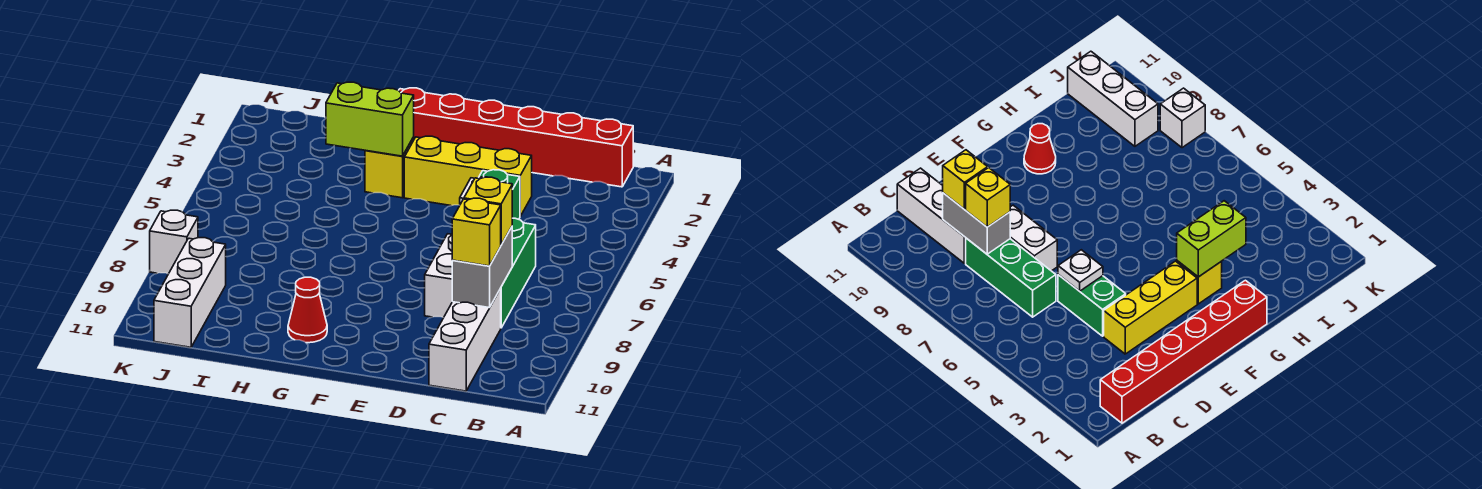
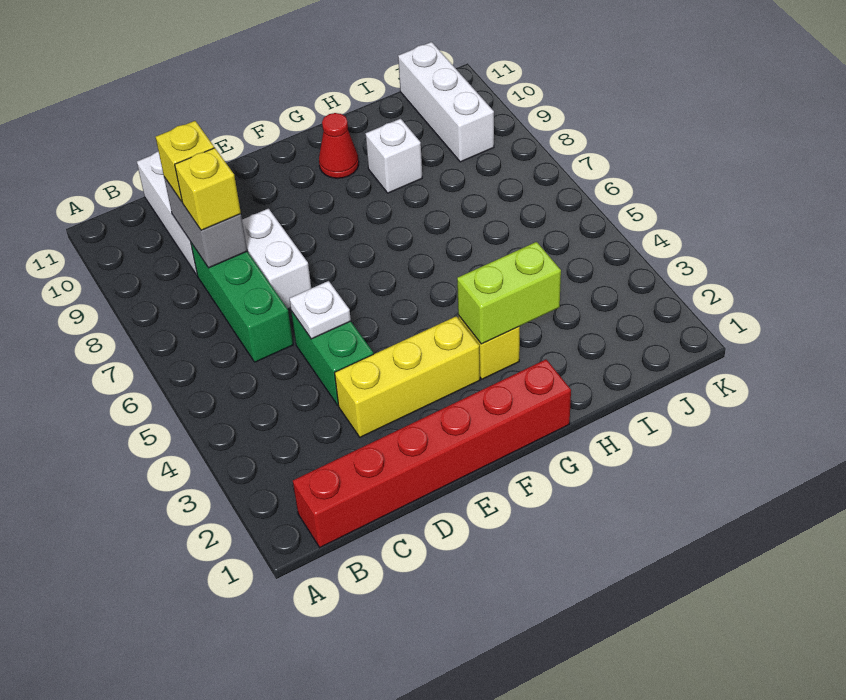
white brick K8 level 1 -> white brick H9 level 1

